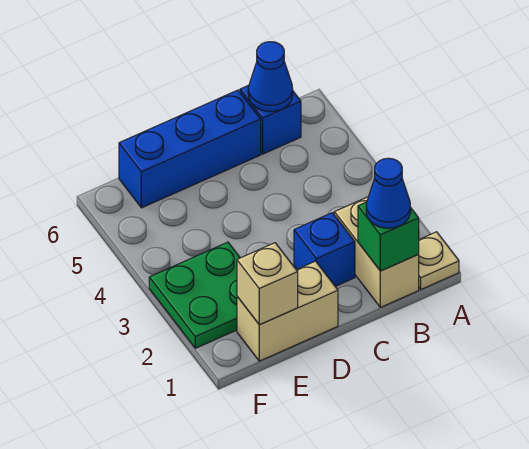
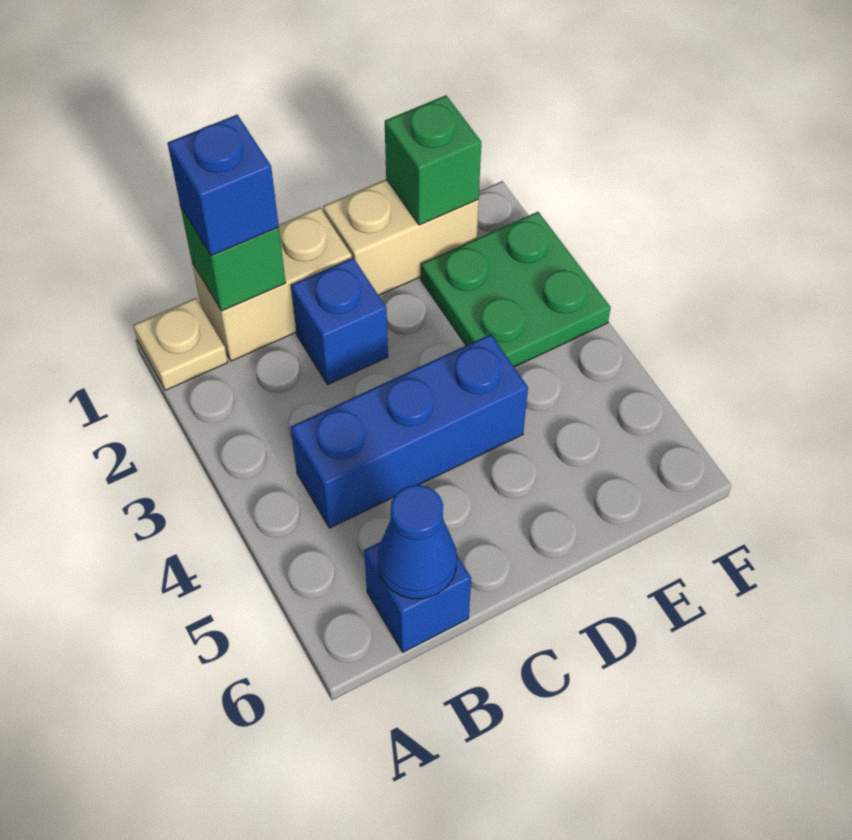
tan brick B1:B2 level 1 -> tan brick B1:C1 level 1
blue cone B1 level 3 -> blue brick B1 level 3
blue brick C6:E6 level 1 -> blue brick B4:D4 level 1
tan brick E1 level 2 -> green brick E1 level 2

